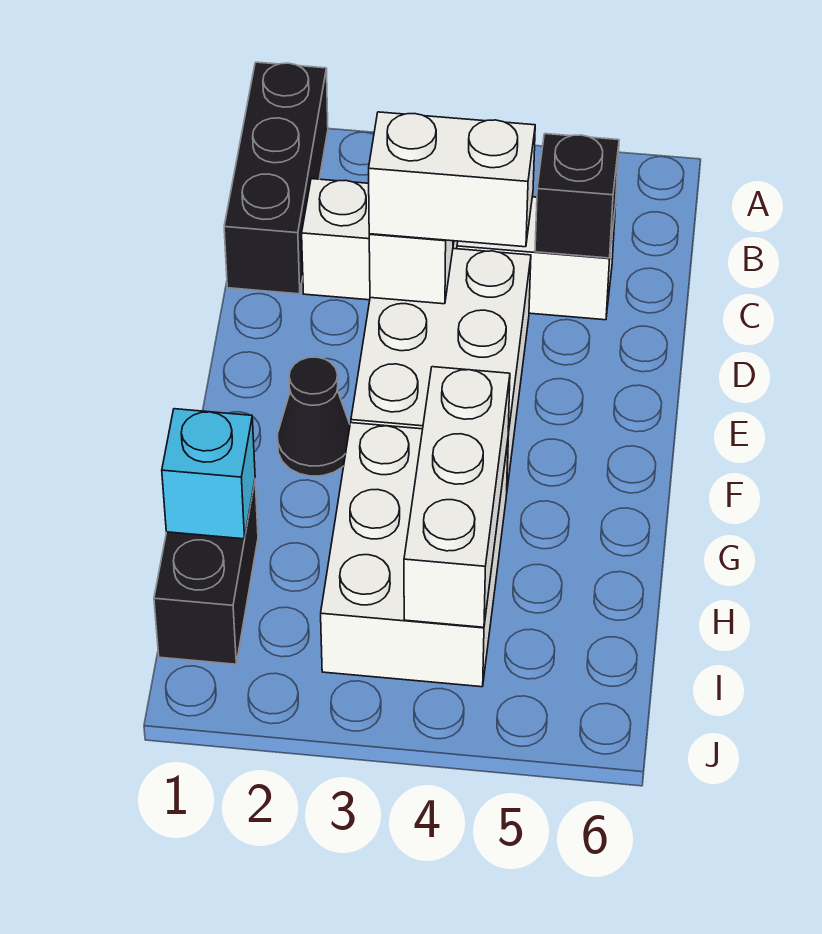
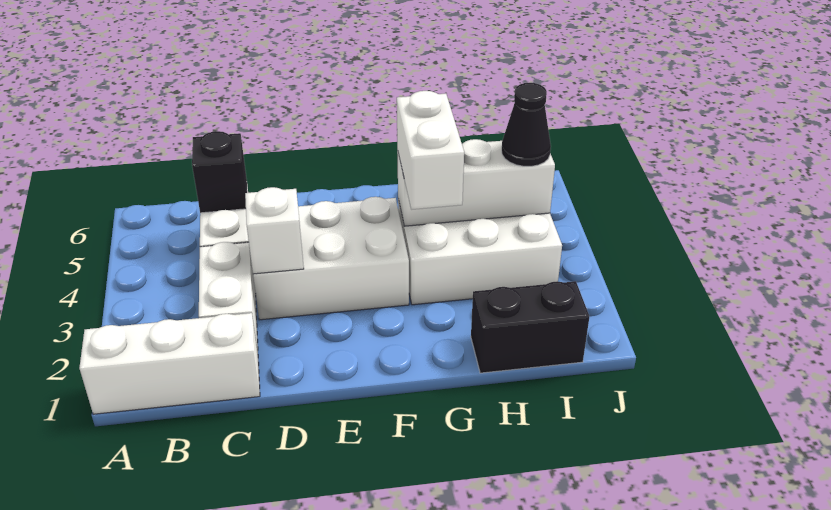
black brick A1:C1 level 1 -> white brick A1:C1 level 1
white brick D3:D4 level 3 -> white brick G3:G4 level 3
black cone F2 level 1 -> black cone I4 level 3
cyan brick H1 level 2 -> none

